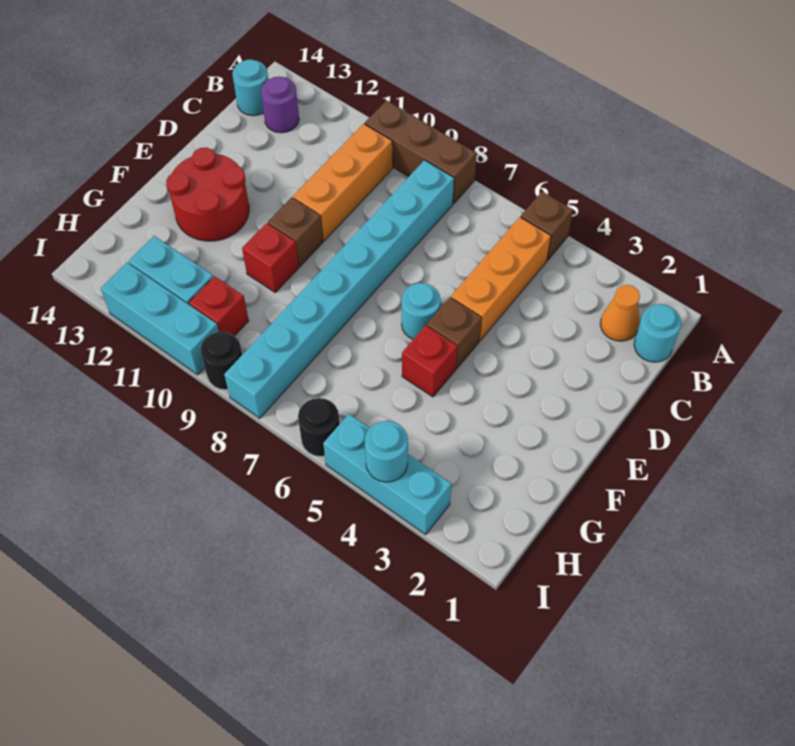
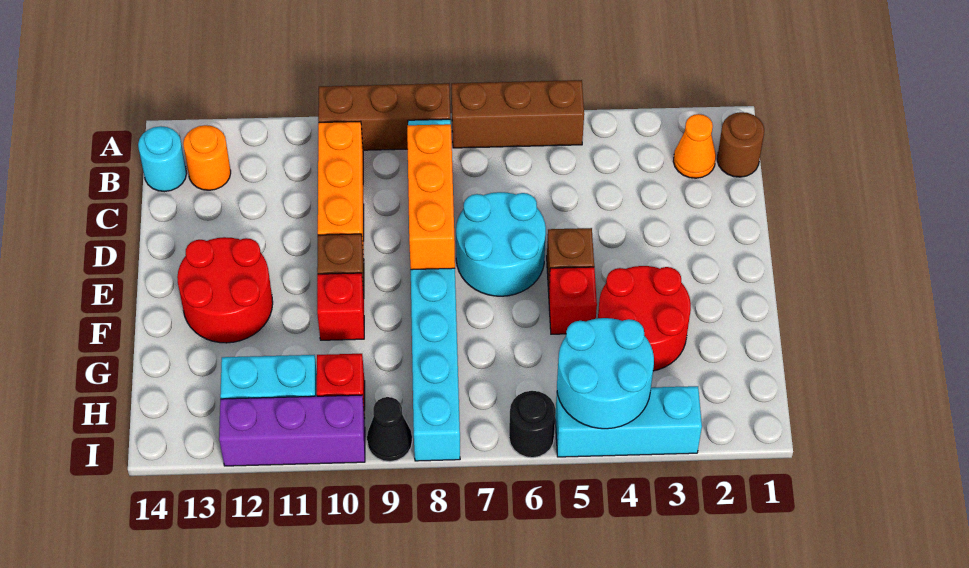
brown brick A5 level 1 -> brown brick A5:A7 level 1
cyan round brick B1 level 1 -> brown round brick B1 level 1
orange brick B5:D5 level 1 -> orange brick C8:E8 level 2
purple round brick B13 level 1 -> orange round brick B13 level 1
cyan round brick E6 level 1 -> cyan round brick D6:E7 level 1
none -> red round brick F3:G4 level 1
cyan round brick I4 level 2 -> cyan round brick H4:I5 level 2
black round brick I9 level 1 -> black cone I9 level 1
cyan brick I10:I12 level 1 -> purple brick I10:I12 level 1

